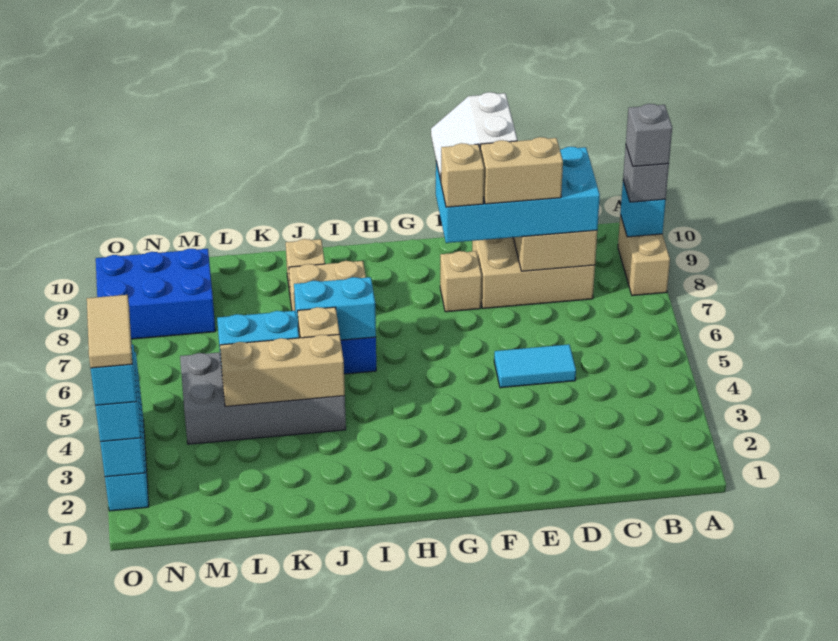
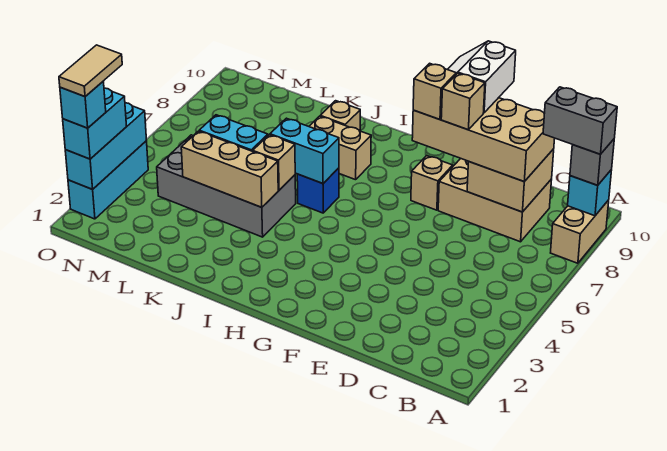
grey brick A9 level 4 -> grey brick A9:B9 level 4
cyan brick C8:F9 level 3 -> tan brick C8:F9 level 3
cyan tile D5:E5 level 1 -> none
tan brick D8:E8 level 4 -> tan brick E8 level 4
blue brick M8:O9 level 1 -> none

